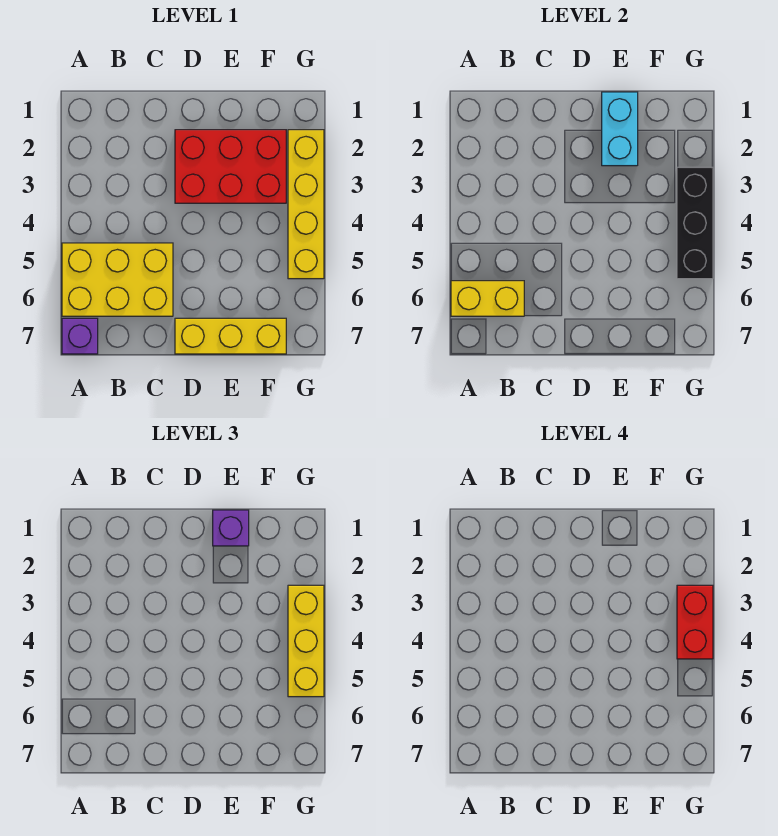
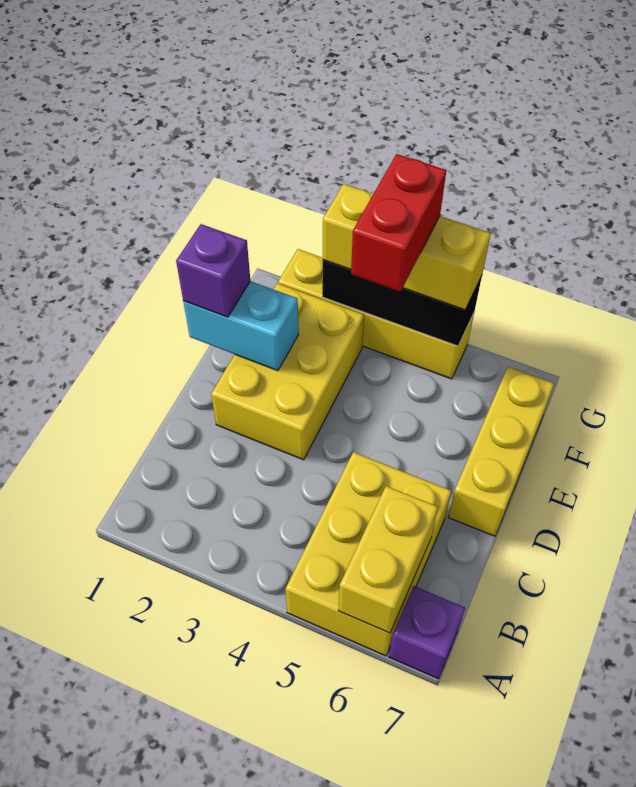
red brick D2:F3 level 1 -> yellow brick D2:F3 level 1
red brick G3:G4 level 4 -> red brick F4:G4 level 4

